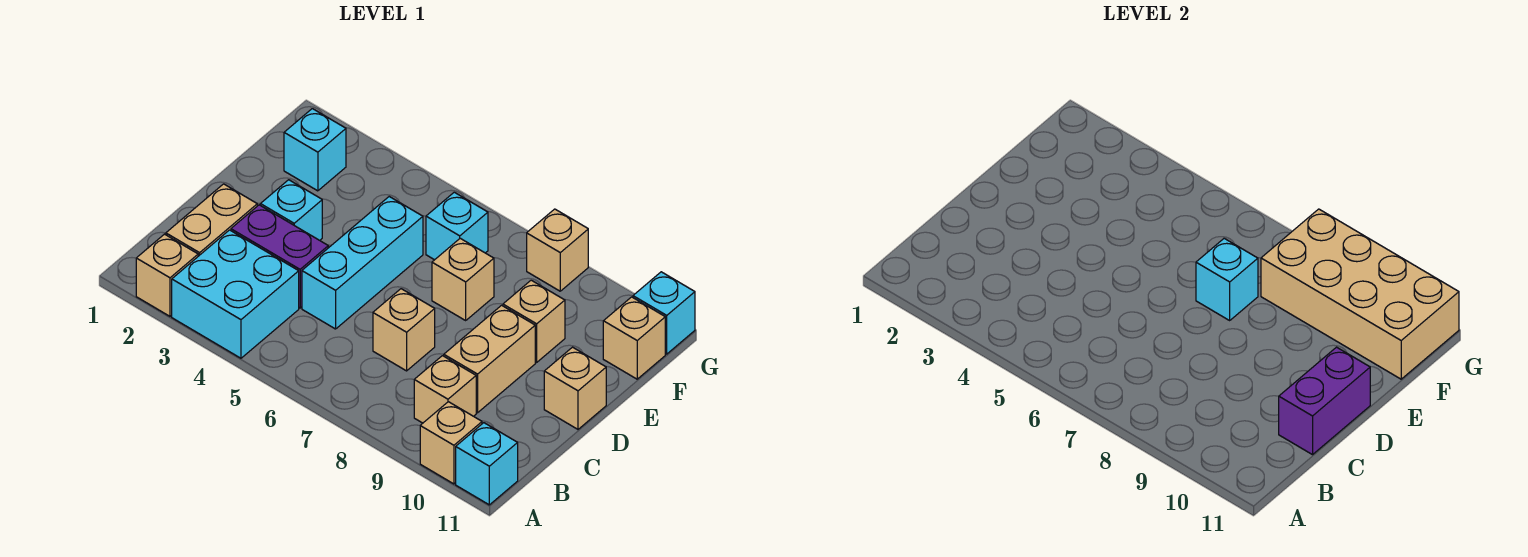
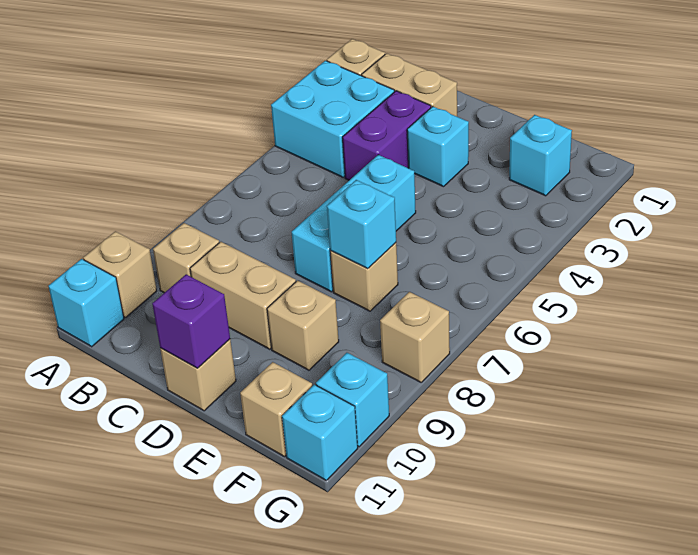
cyan brick C5:E5 level 1 -> cyan brick D5:D7 level 1
tan brick C7 level 1 -> none
purple brick C11:D11 level 2 -> purple brick D11 level 2
cyan brick F6 level 1 -> cyan brick G10 level 1
tan brick F8:G11 level 2 -> none

